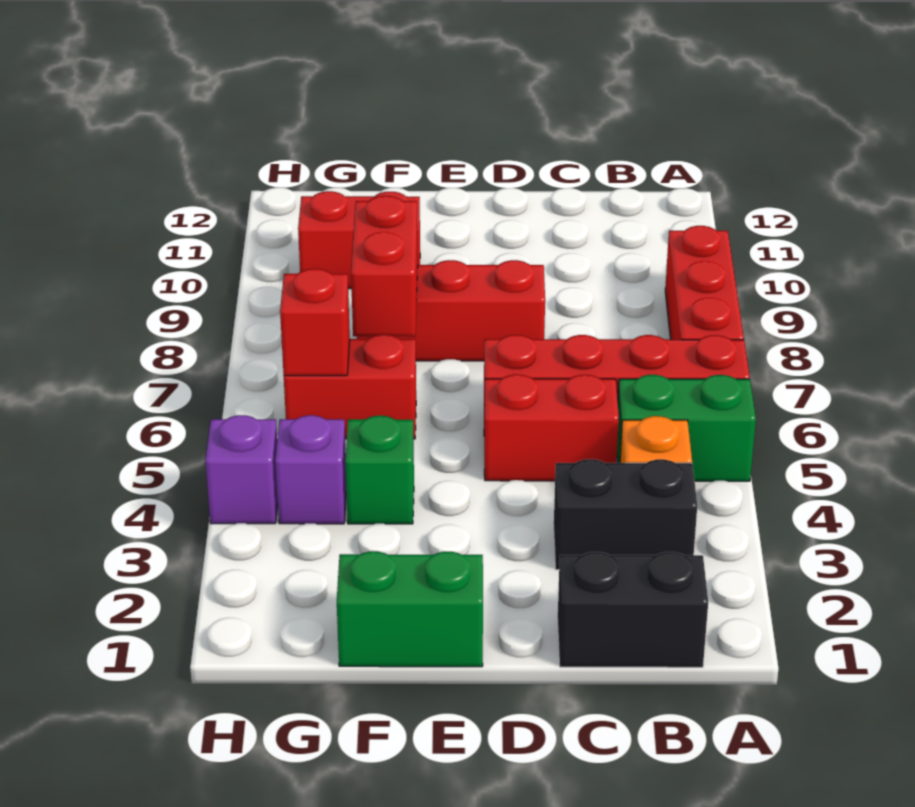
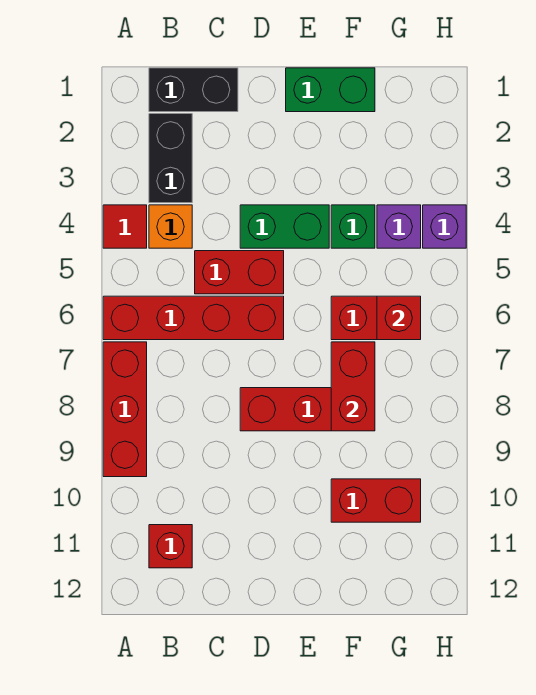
none -> red tile A4 level 1
green brick A5:B5 level 1 -> green brick D4:E4 level 1
black brick B3:C3 level 1 -> black brick B2:B3 level 1
none -> red brick B11 level 1

